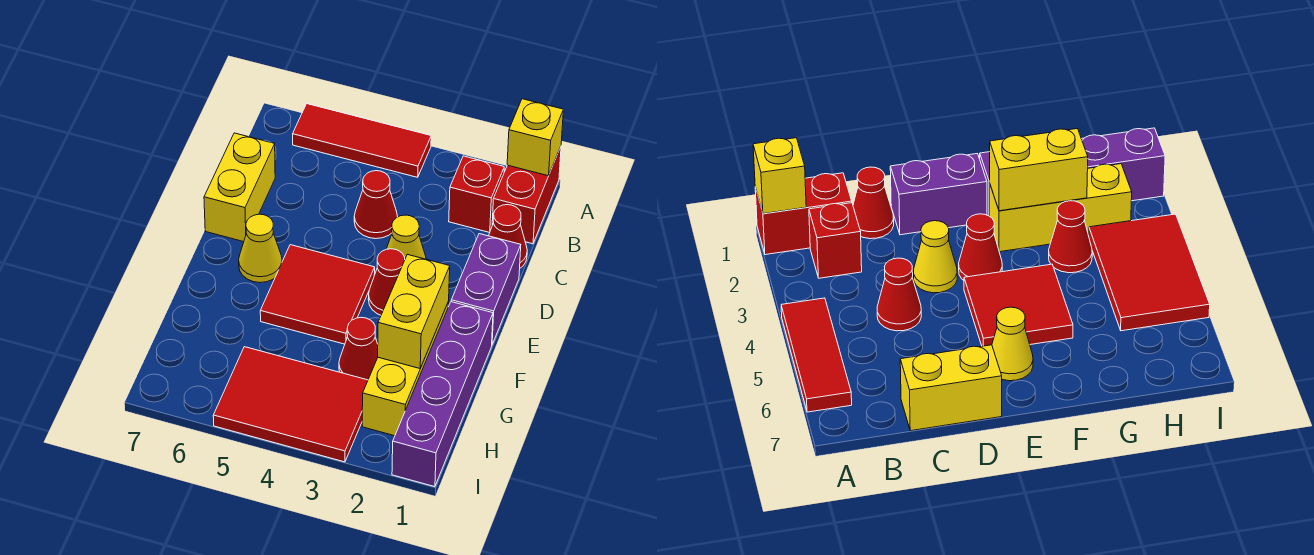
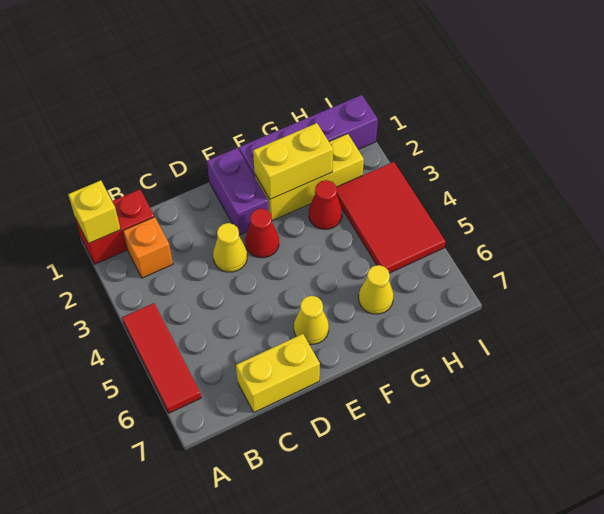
red brick B2 level 1 -> orange brick B2 level 1
red cone C1 level 1 -> none
red cone C4 level 1 -> none
purple brick D1:E1 level 1 -> purple brick E1:E2 level 1
red tile E4:F5 level 1 -> none
none -> yellow cone G6 level 1

